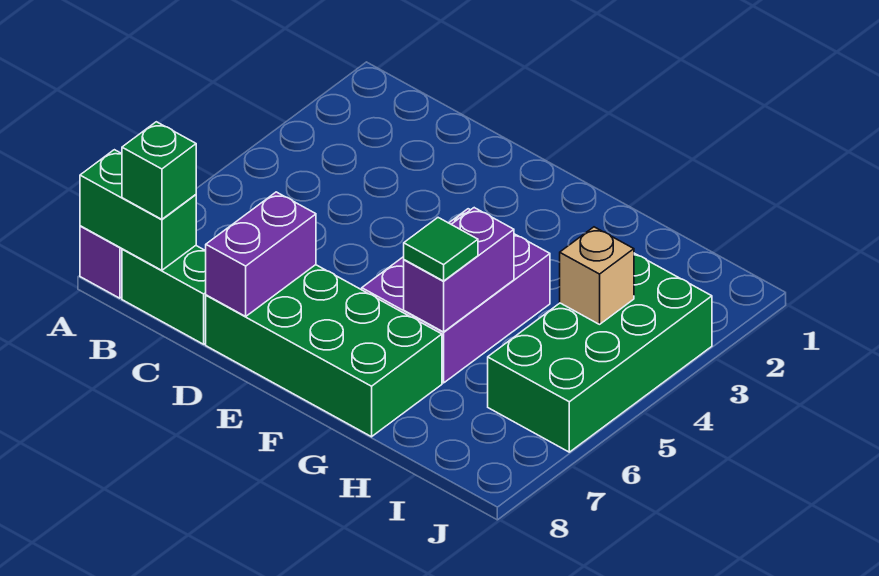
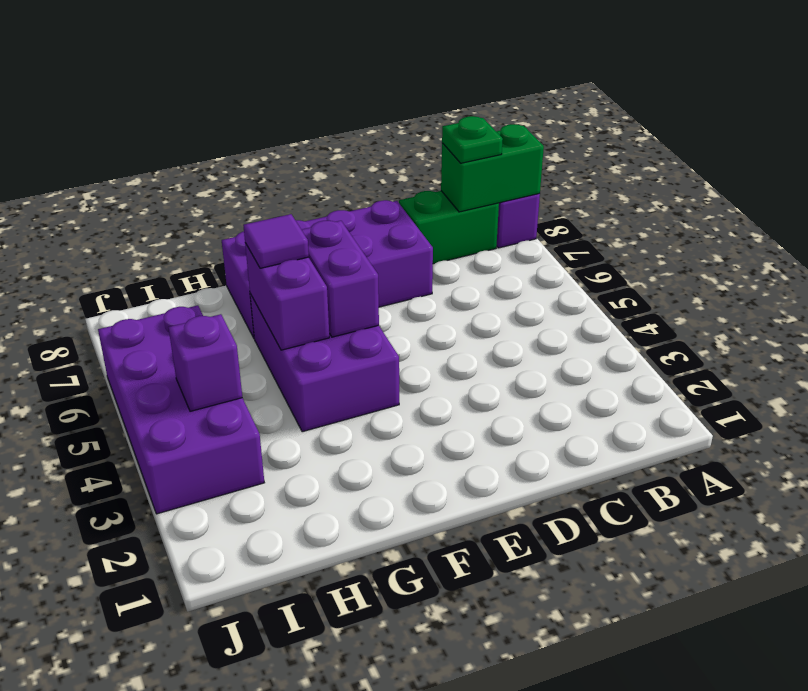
green brick B8 level 3 -> green plate B8 level 3
green brick D7:G8 level 1 -> purple brick D7:G8 level 1
purple brick D7:D8 level 2 -> purple brick F5:F6 level 2
green tile G6 level 3 -> purple tile G6 level 3
green brick I3:J6 level 1 -> purple brick I3:J6 level 1
tan brick I4 level 2 -> purple brick I4 level 2

